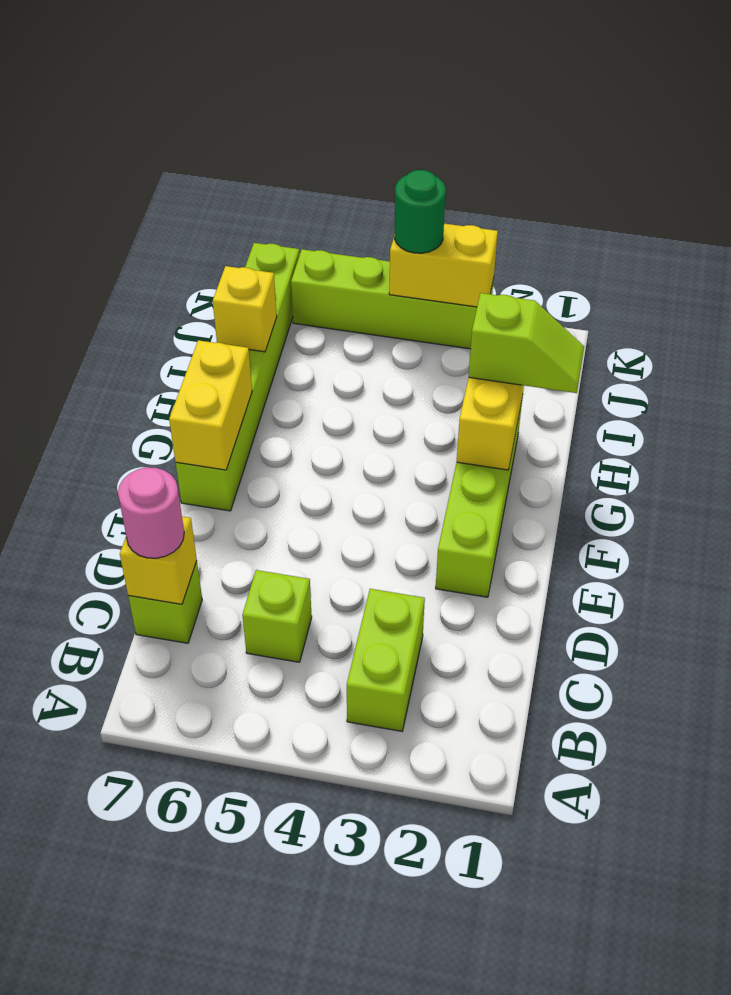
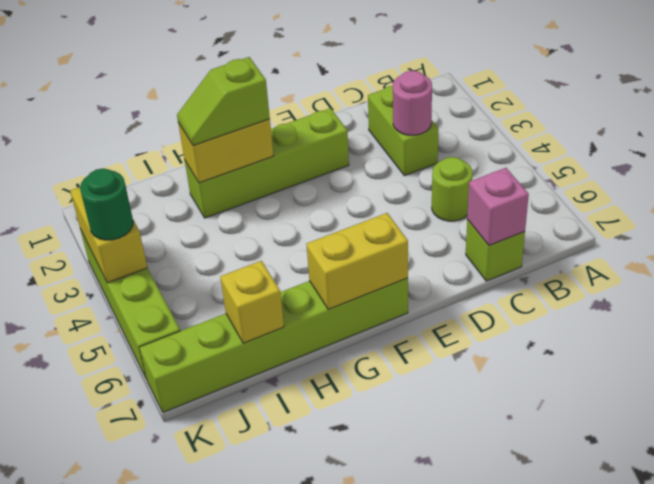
lime brick B3:C3 level 1 -> lime brick C2:C3 level 1
lime brick C5 level 1 -> lime round brick C5 level 1
yellow brick C7 level 2 -> pink brick C7 level 2
pink round brick C7 level 3 -> pink round brick C3 level 2
lime slope H1:H2 level 3 top 2 -> lime slope G2:H2 level 3 top G

